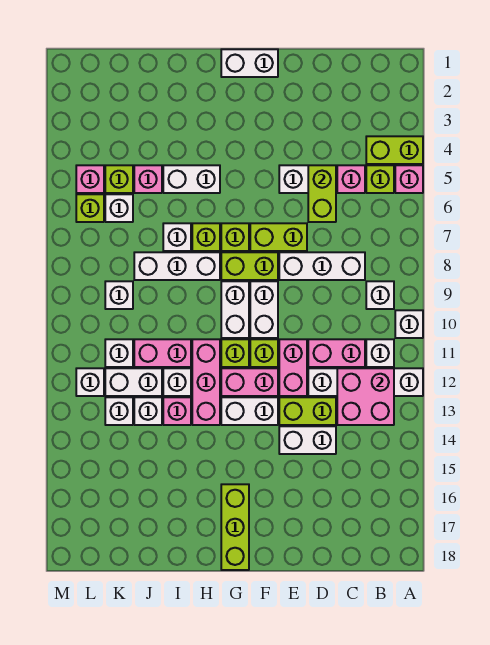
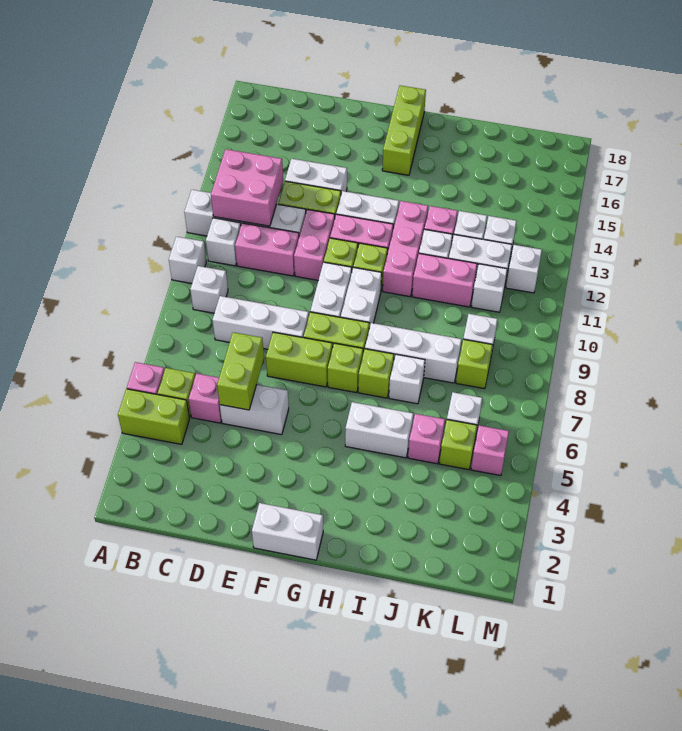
lime brick L6 level 1 -> lime brick K8 level 1

